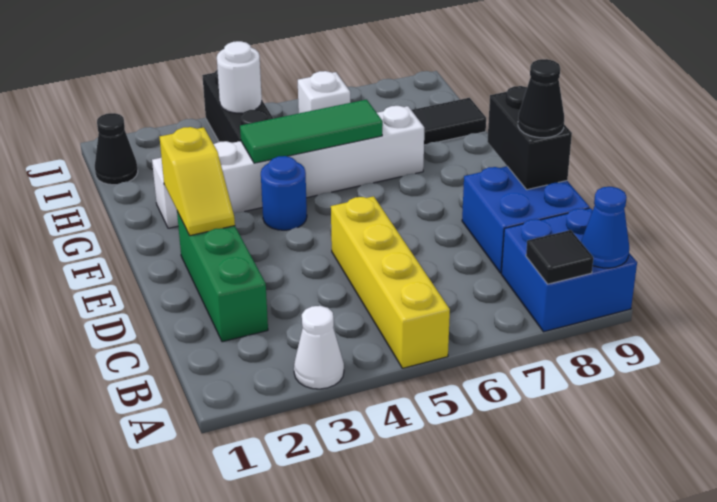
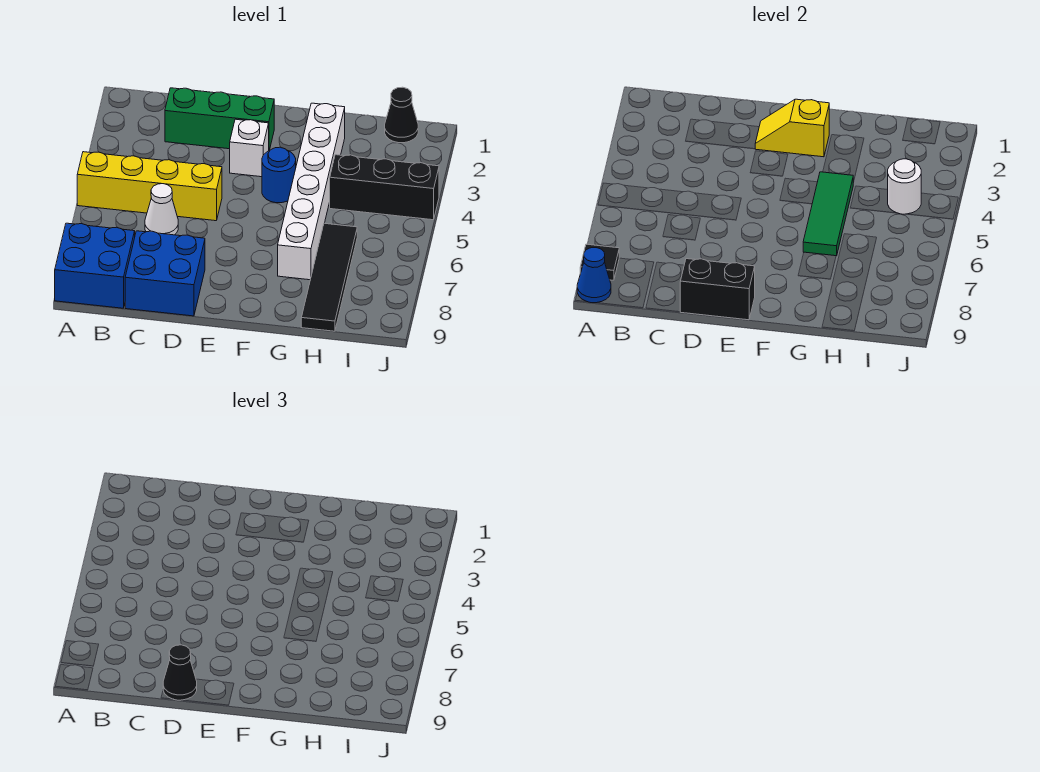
white cone A3 level 1 -> white cone C6 level 1
white brick I6 level 1 -> white brick E3 level 1

